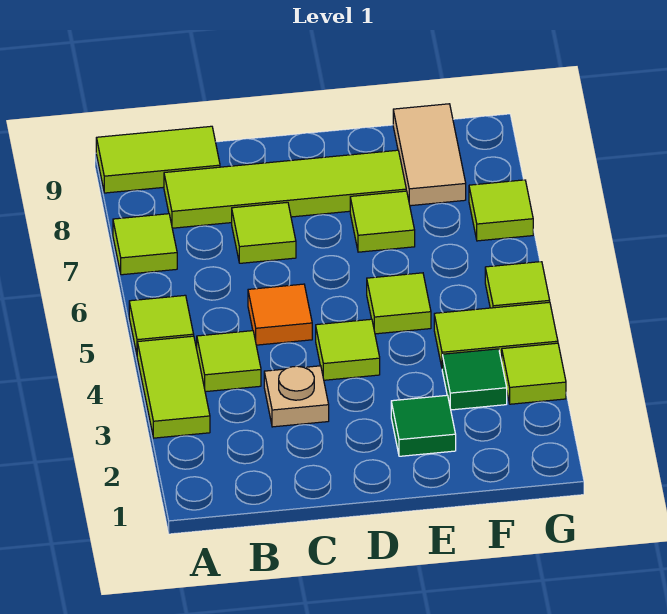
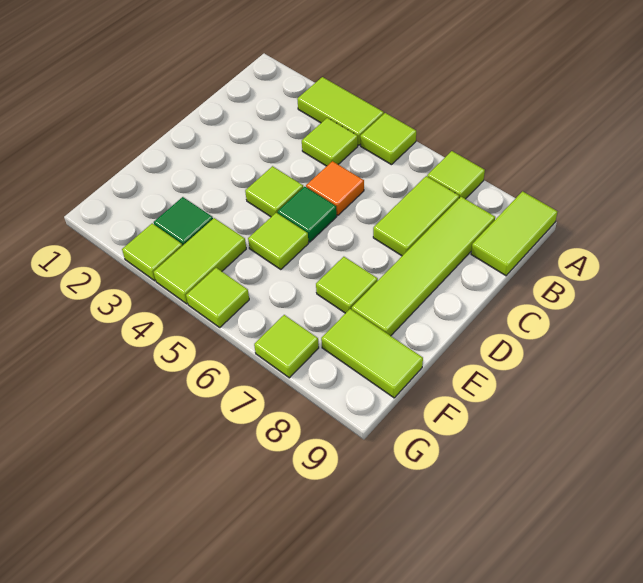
tan plate C3 level 1 -> none
lime tile C7 level 1 -> lime tile B7:C7 level 1
green tile E2 level 1 -> green tile D5 level 1
tan tile F8:F9 level 1 -> lime tile F8:F9 level 1

